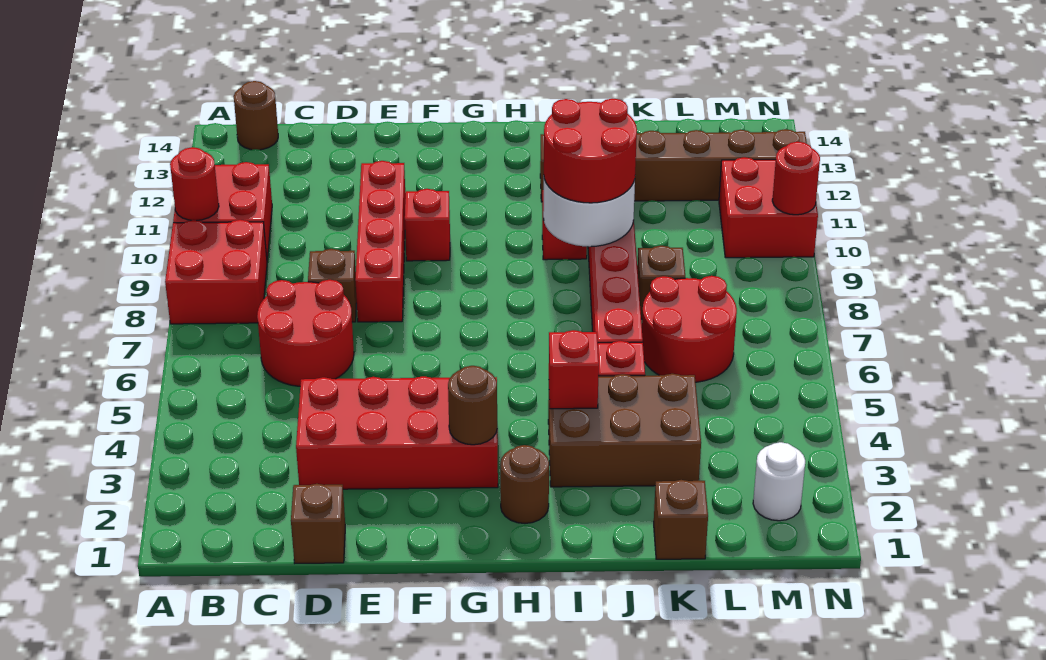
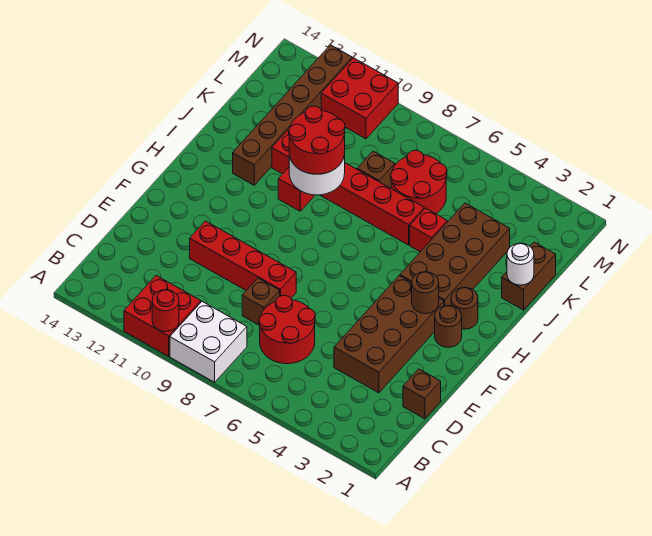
red brick A8:B9 level 1 -> white brick A8:B9 level 1
brown round brick B14 level 1 -> brown round brick G2 level 1
red brick D3:G4 level 1 -> brown brick D3:G4 level 1
red brick F10 level 1 -> none
brown brick I3:K4 level 1 -> brown brick H3:K4 level 1
red brick I4 level 2 -> none
brown brick K1 level 1 -> brown brick J1:K1 level 1
white round brick M2 level 1 -> white round brick J1 level 2
red round brick N10 level 2 -> none

